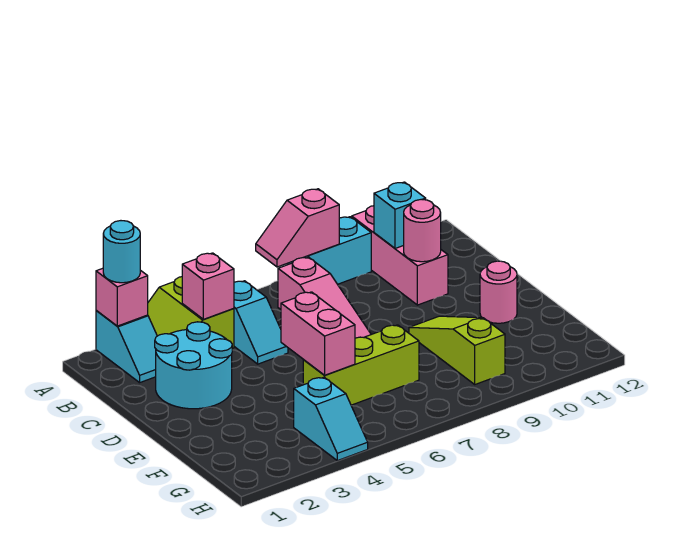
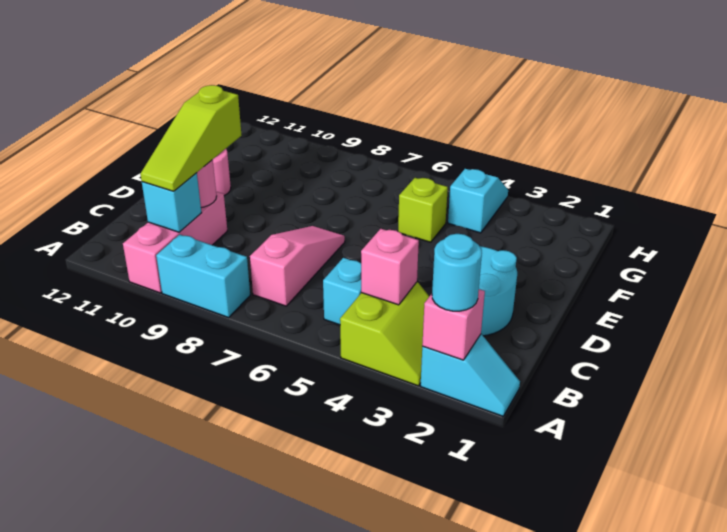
cyan slope A2:B2 level 1 top A -> cyan slope A1:A2 level 1 top 2
pink slope A7:A8 level 2 top 8 -> none
pink brick E5:F5 level 2 -> none
lime slope E9:G9 level 1 top G -> lime slope B10:D10 level 3 top D
lime brick F5:F7 level 1 -> lime brick F5 level 1

